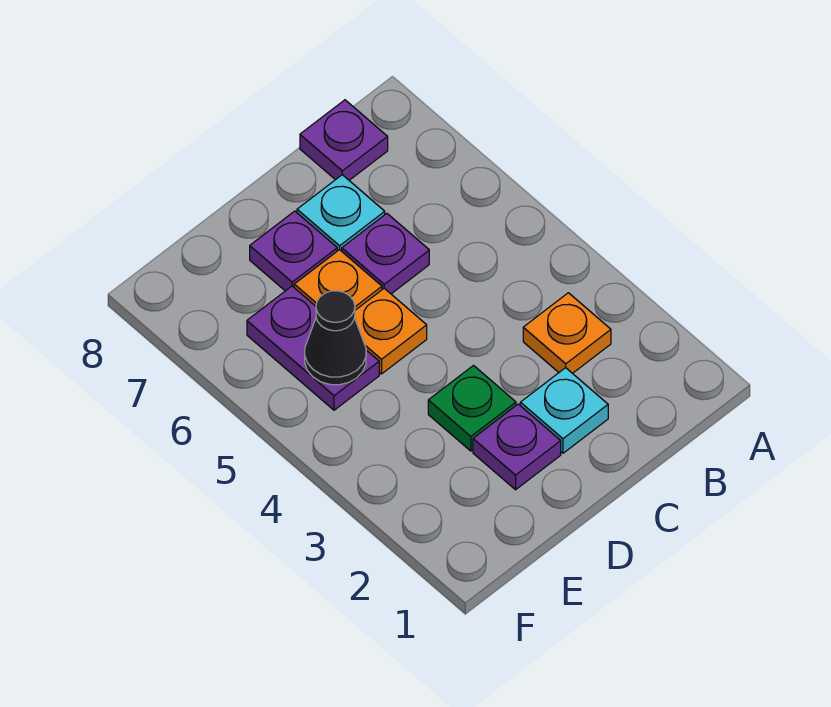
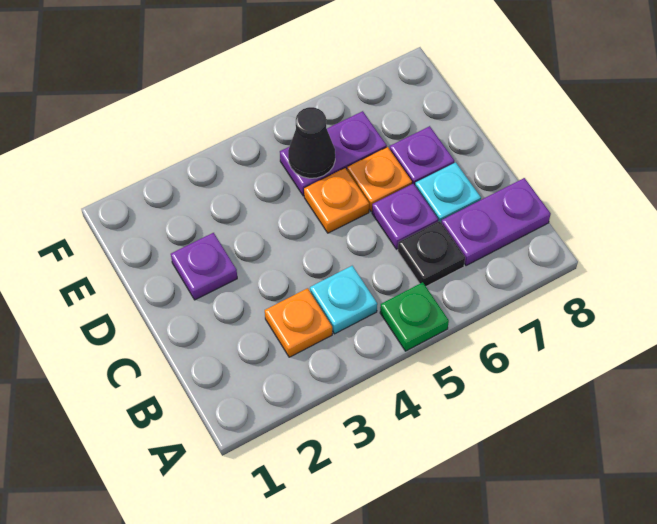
none -> black plate B6 level 1
purple plate B8 level 1 -> purple plate B7:B8 level 1
cyan plate C2 level 1 -> cyan plate B4 level 1
green plate D3 level 1 -> green plate A5 level 1

